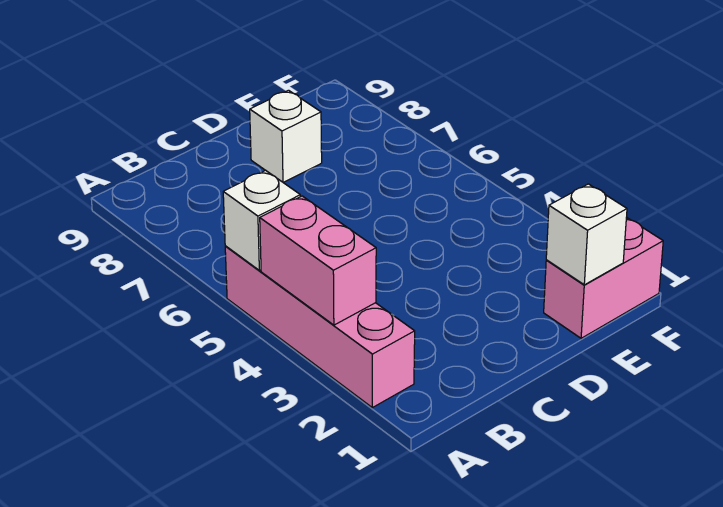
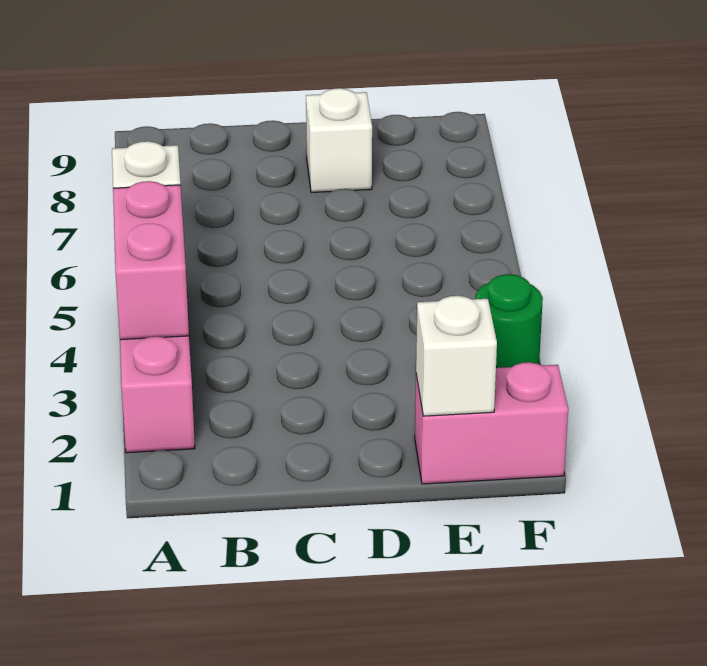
none -> green round brick F3 level 1

